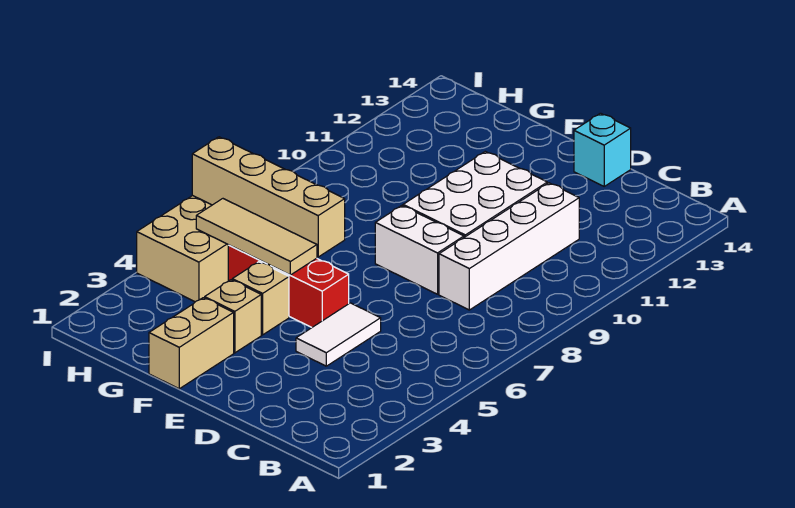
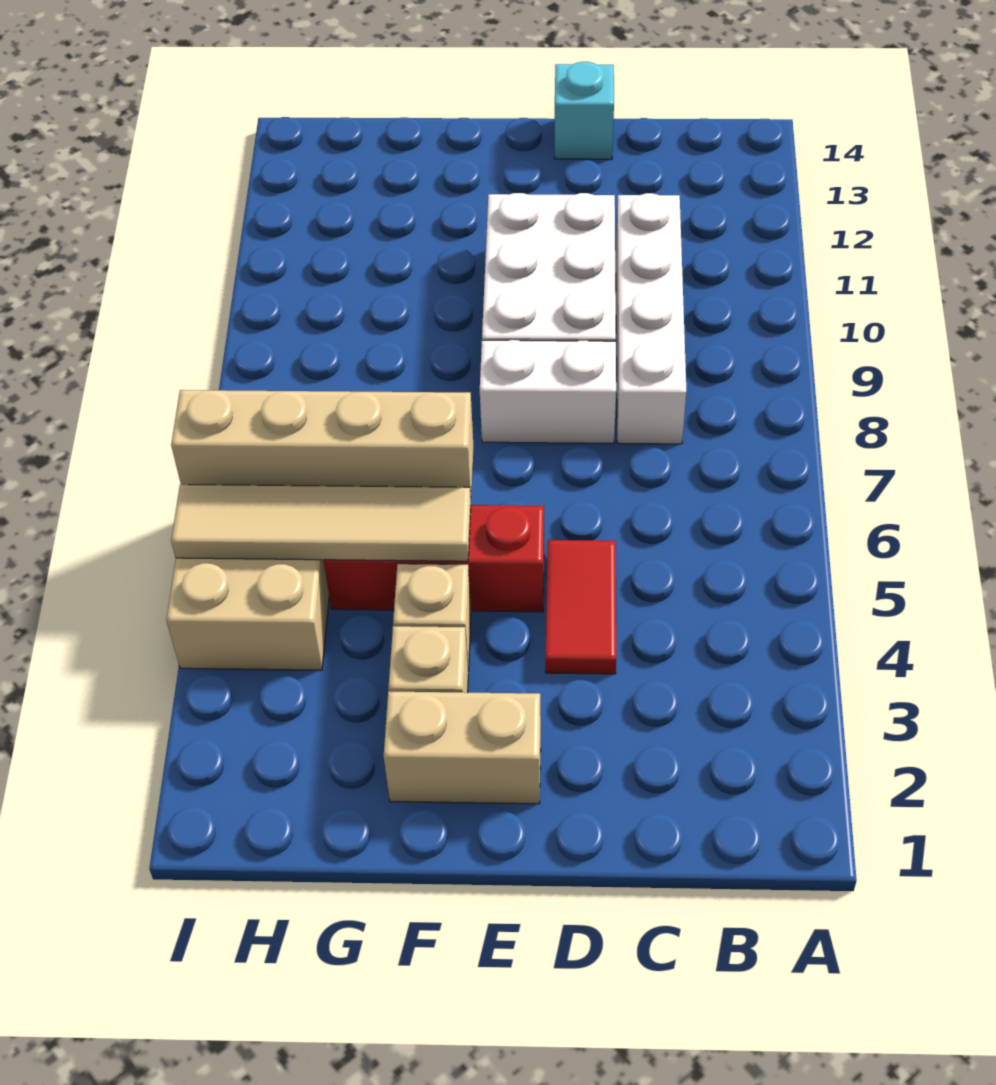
white tile D4:D5 level 1 -> red tile D4:D5 level 1
tan brick F1:F2 level 1 -> tan brick E2:F2 level 1
tan tile F5:H5 level 2 -> tan tile F5:I5 level 2

